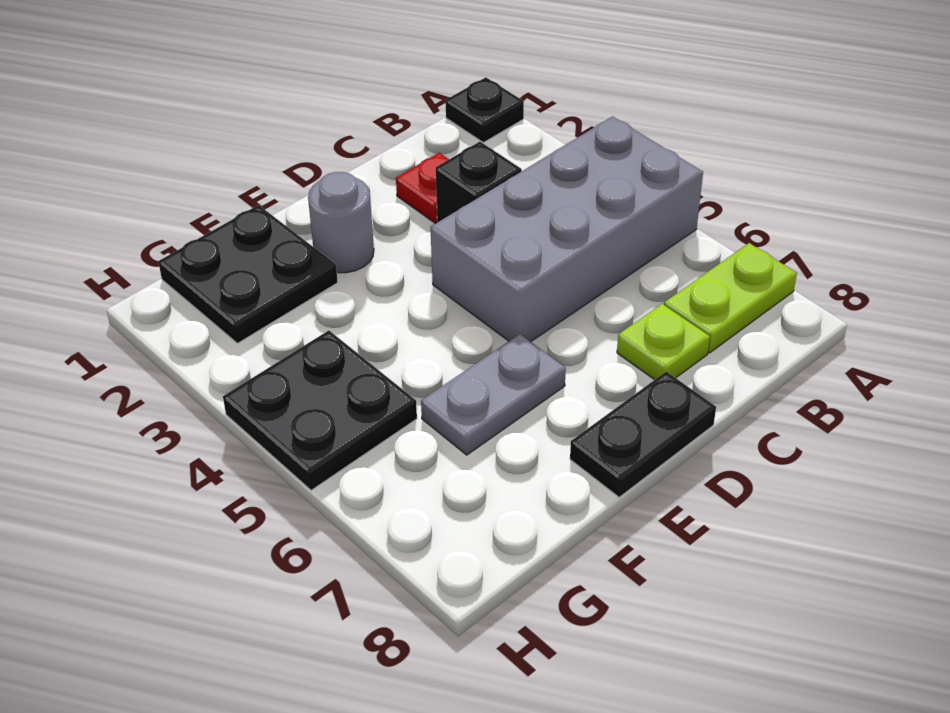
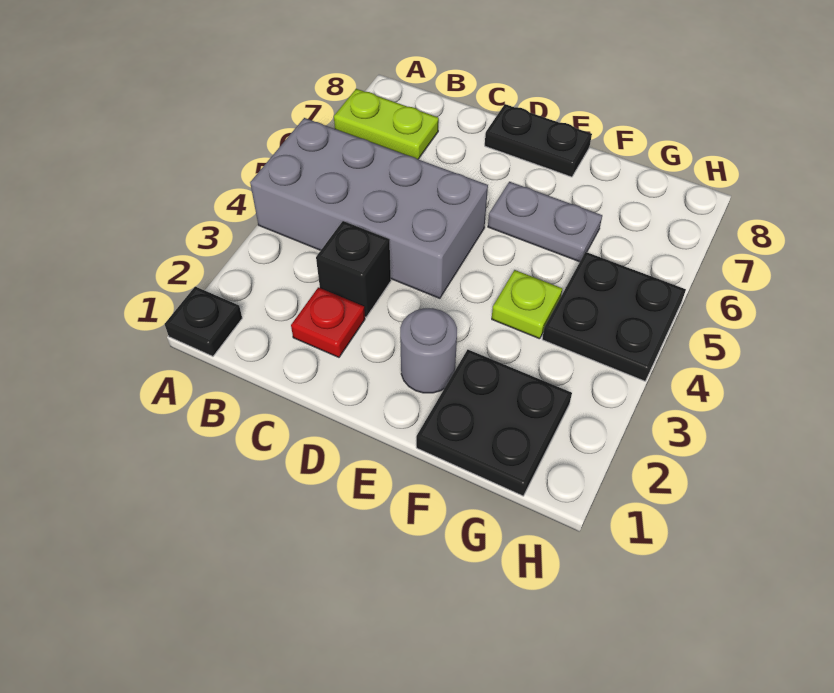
lime plate C7 level 1 -> lime plate F4 level 1

